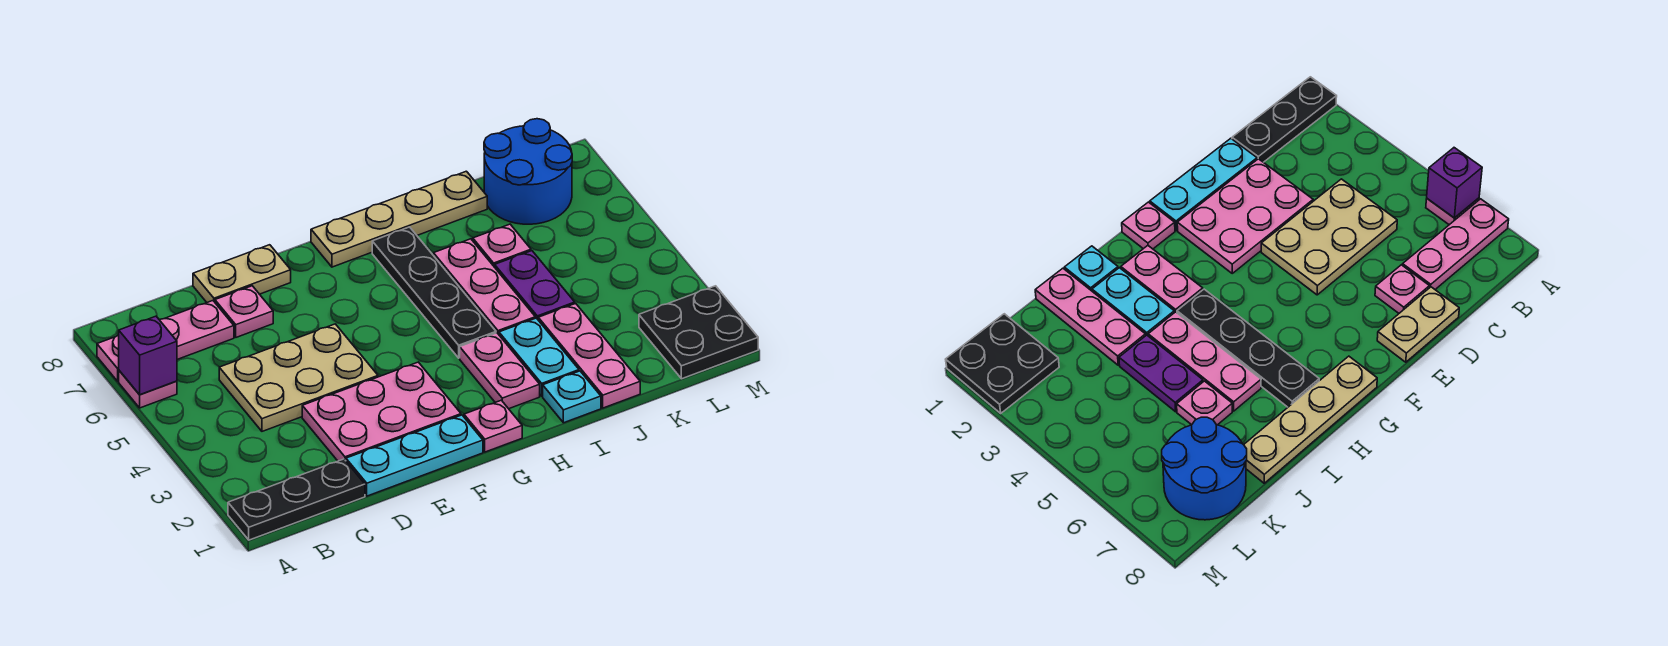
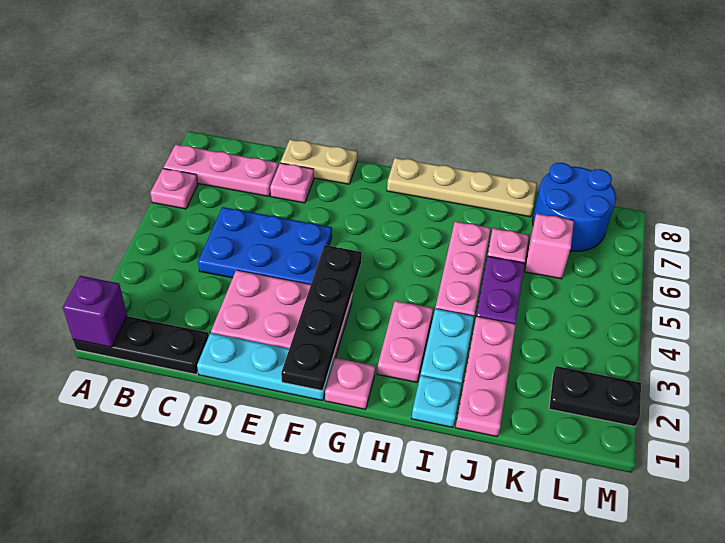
purple brick A6 level 2 -> purple brick A1 level 2
tan plate C4:E5 level 1 -> blue plate C4:E5 level 1
black plate H4:H7 level 1 -> black plate F1:F4 level 2
none -> pink brick K6 level 1
black plate L1:M2 level 1 -> black plate L2:M2 level 1

